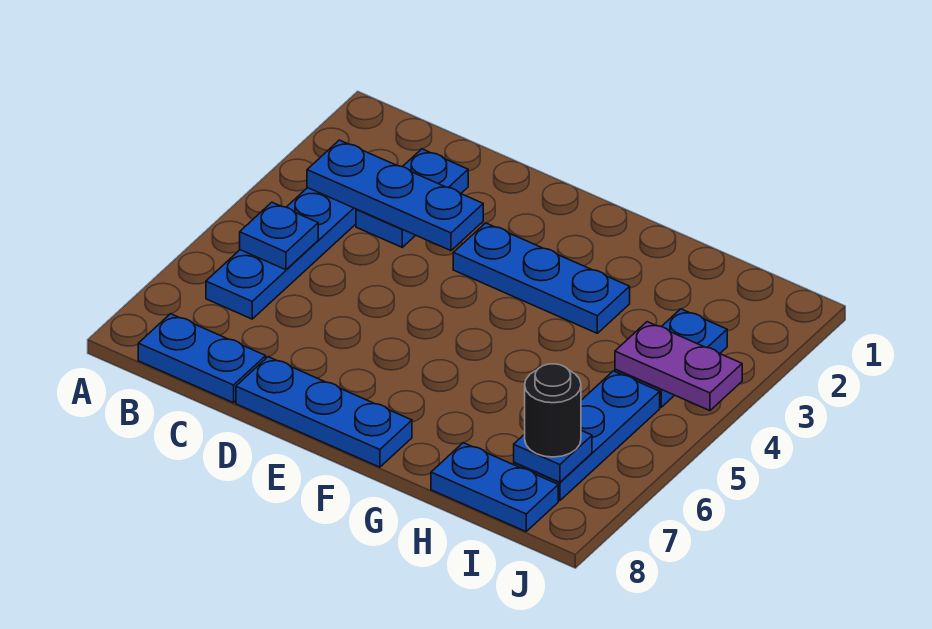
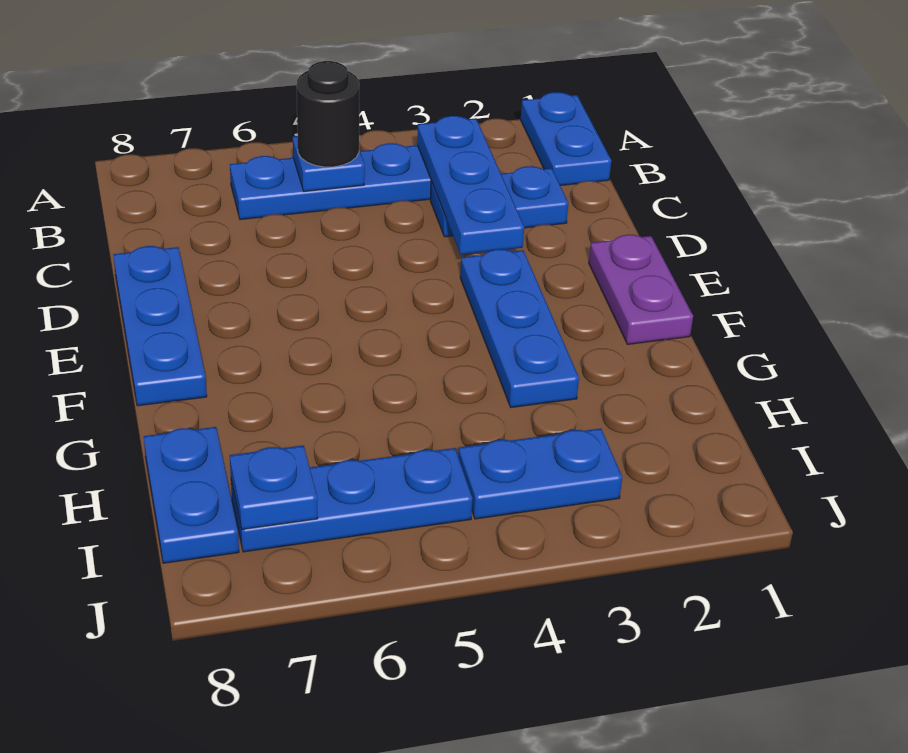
blue plate B8:C8 level 1 -> blue plate A1:B1 level 1
purple plate I4:J4 level 2 -> purple plate E1:F1 level 1
black round brick I7 level 3 -> black round brick B5 level 3

